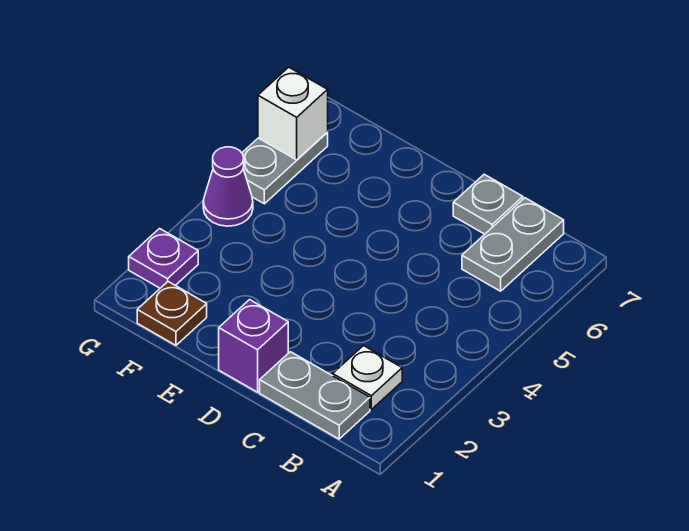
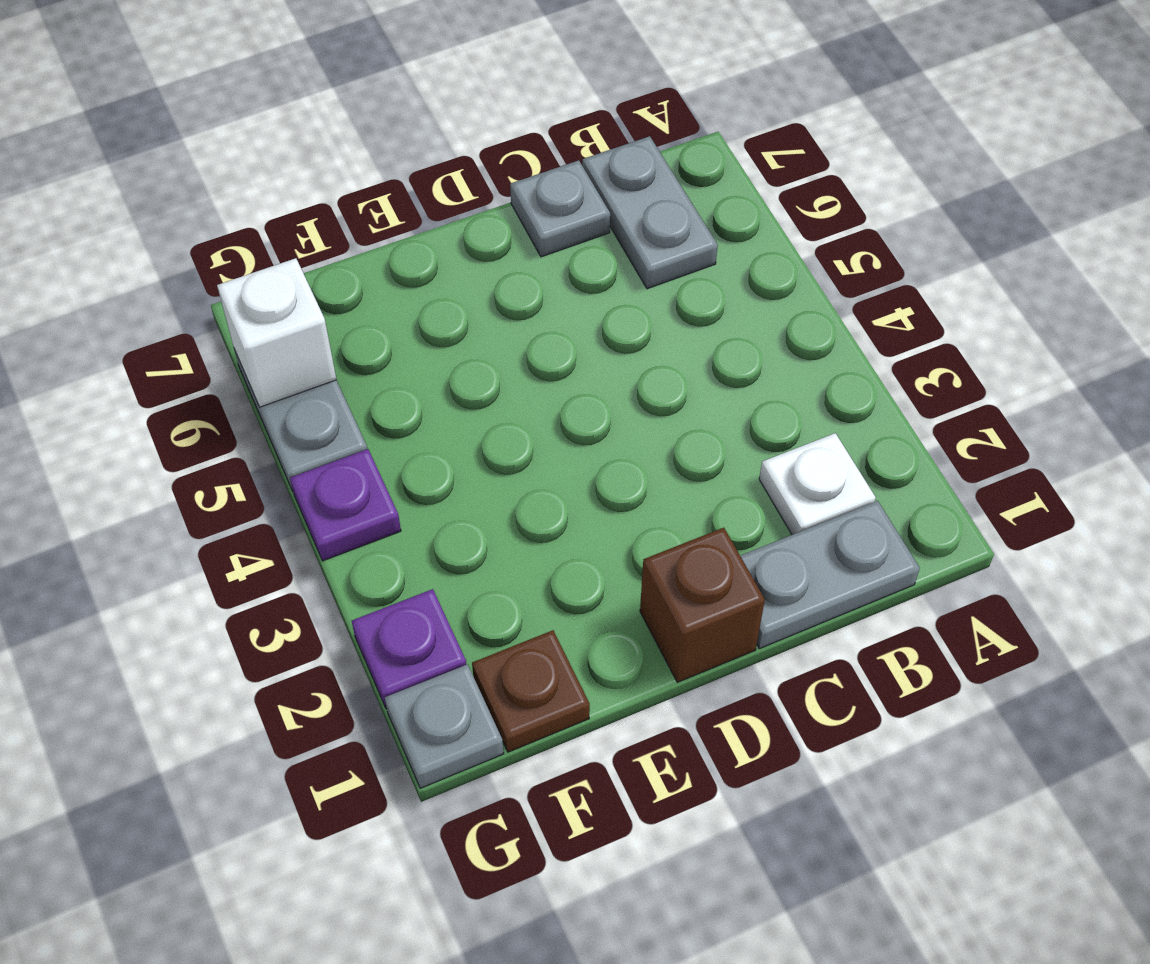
purple brick D1 level 1 -> brown brick D1 level 1
none -> grey plate G1 level 1
purple cone G4 level 1 -> purple plate G4 level 1

